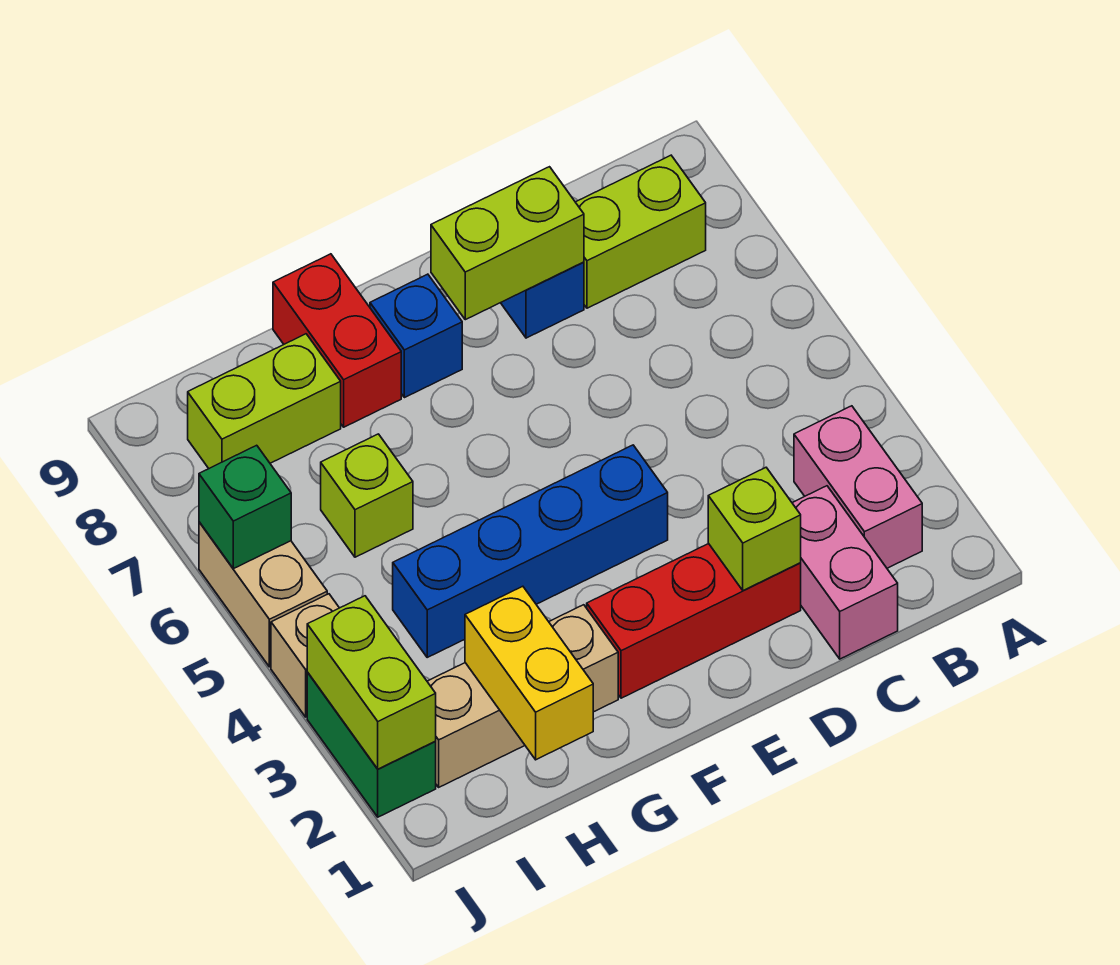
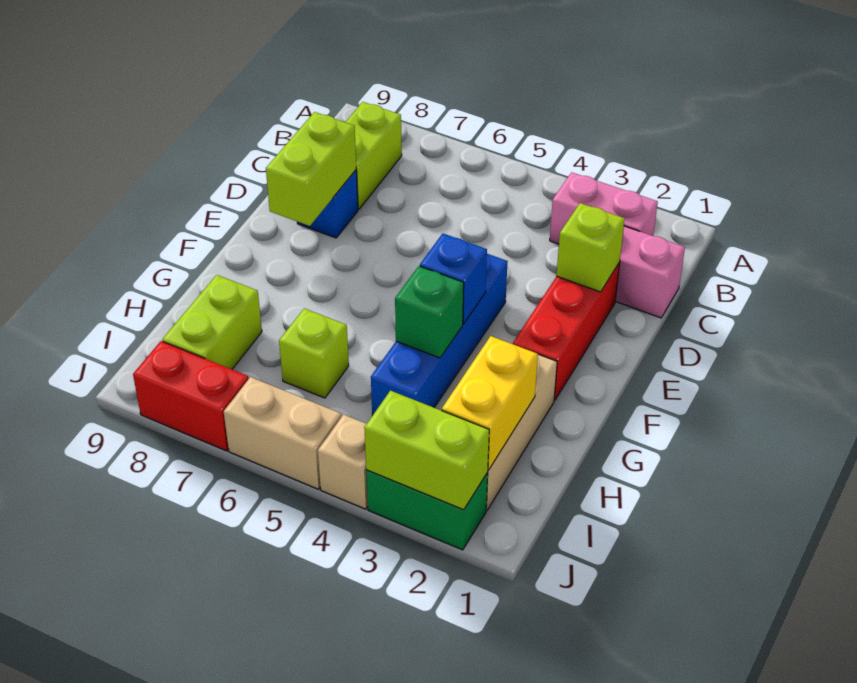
blue brick F8 level 1 -> blue brick F4 level 2
red brick G8:G9 level 1 -> red brick J7:J8 level 1
yellow brick H1:H2 level 2 -> yellow brick H2:I2 level 2
green brick J6 level 2 -> green brick G4 level 2

